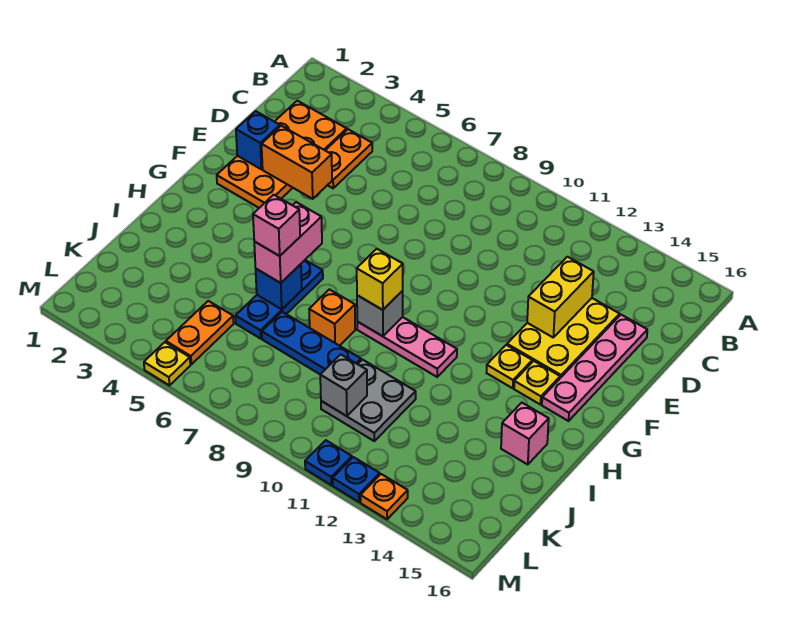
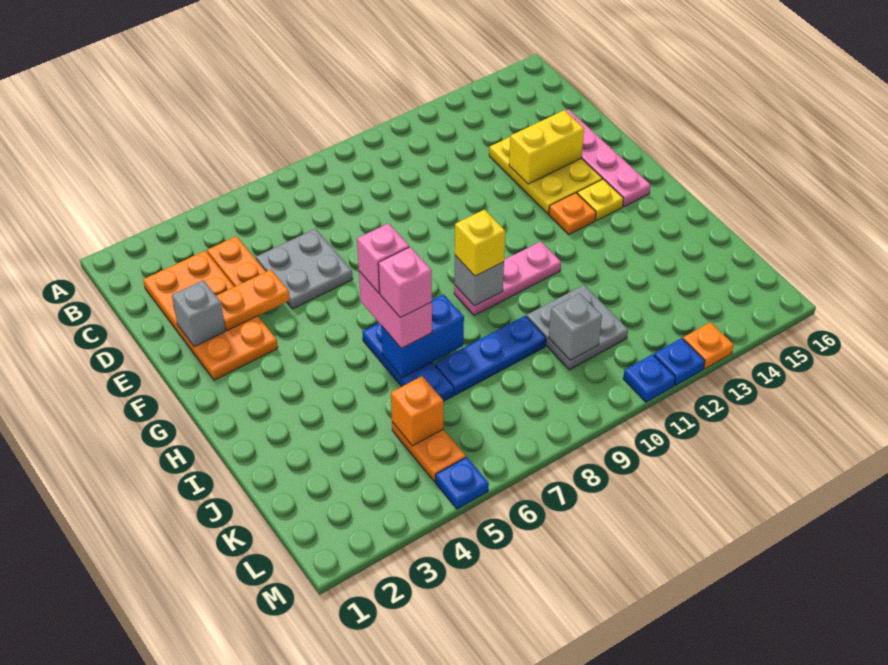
none -> grey plate D5:E6 level 1
yellow brick D13:E13 level 2 -> yellow brick E13:E14 level 2
blue brick E2 level 2 -> grey brick E2 level 2
orange brick E3:E4 level 2 -> orange plate E3:E4 level 2
yellow plate G13 level 1 -> orange plate G13 level 1
blue brick I6 level 2 -> blue brick I6:I7 level 2
orange brick I8 level 1 -> orange brick K5 level 2
pink brick I15 level 1 -> pink brick H6 level 4
yellow plate M5 level 1 -> blue plate M5 level 1

